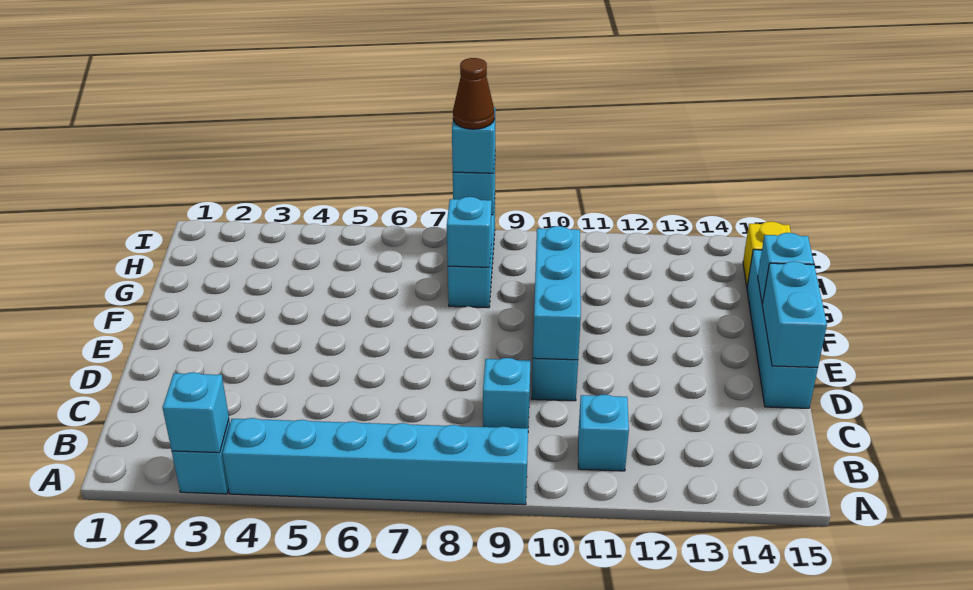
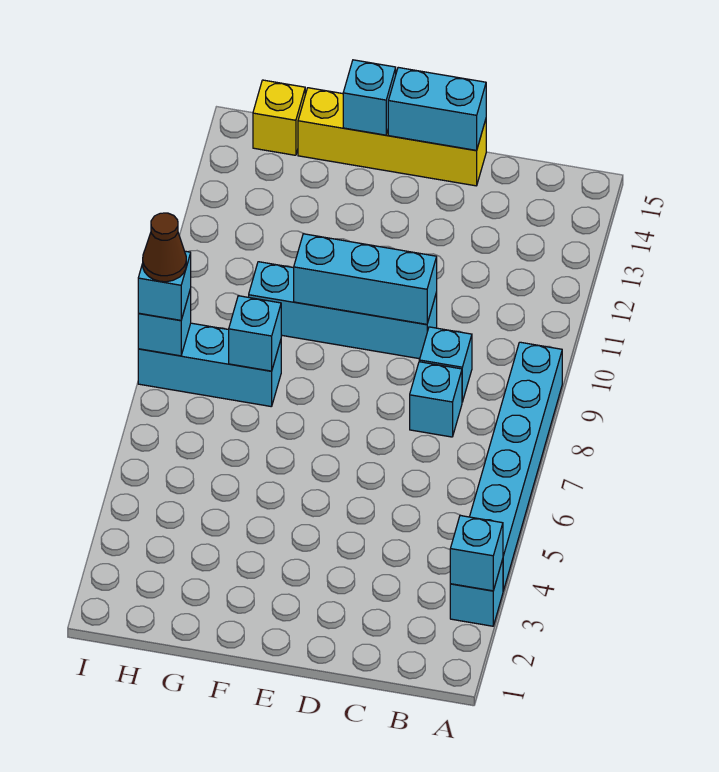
cyan brick B11 level 1 -> cyan brick C8 level 1
cyan brick D15:G15 level 1 -> yellow brick D15:G15 level 1

